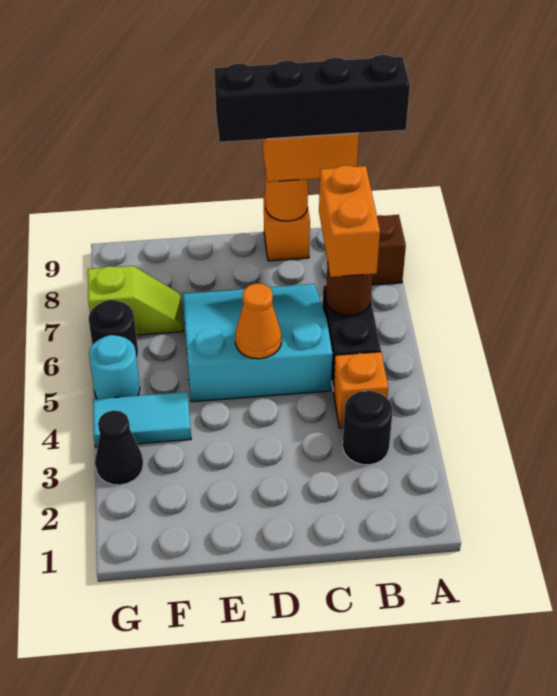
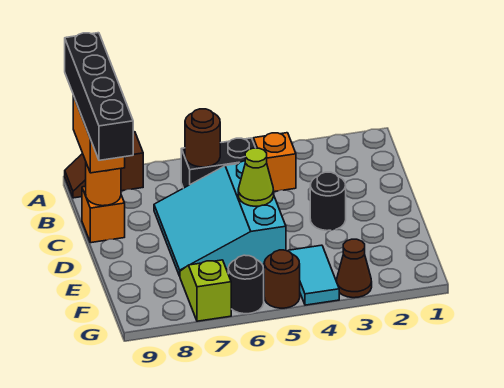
black round brick B3 level 1 -> black round brick D3 level 1
orange brick B6:B7 level 3 -> none
orange cone D5 level 2 -> lime cone D5 level 2
black cone G3 level 1 -> brown cone G3 level 1
cyan round brick G5 level 1 -> brown round brick G5 level 1

